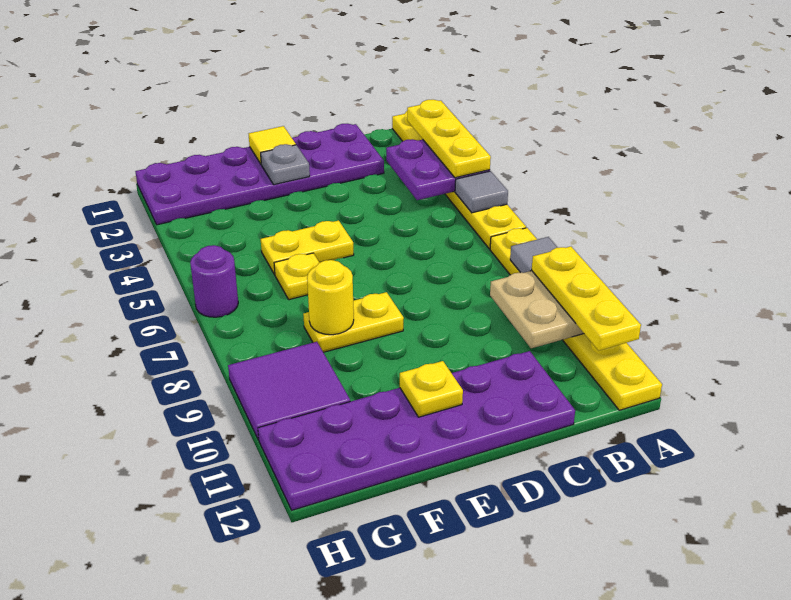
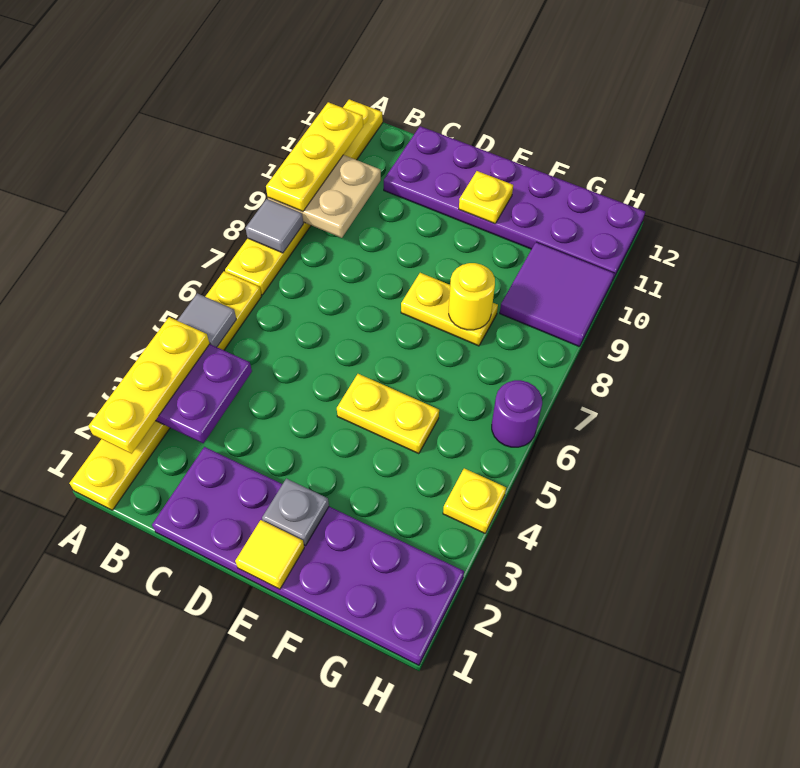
yellow plate F6 level 1 -> yellow plate H4 level 1

